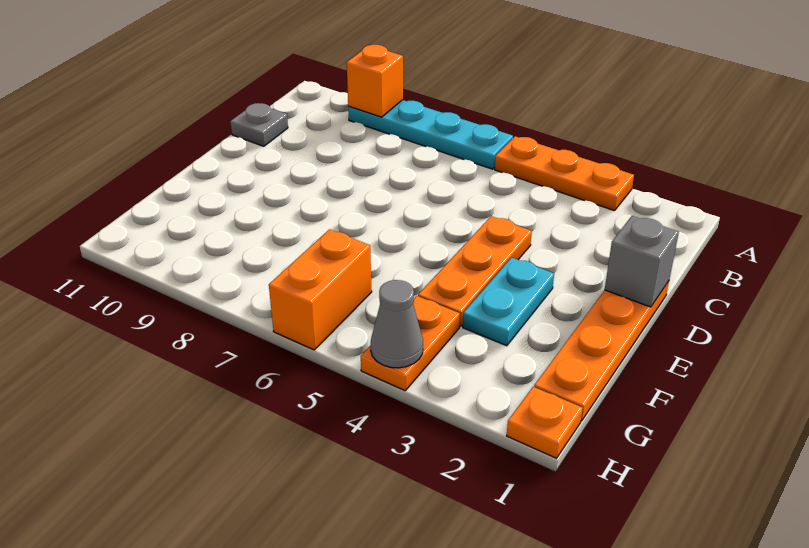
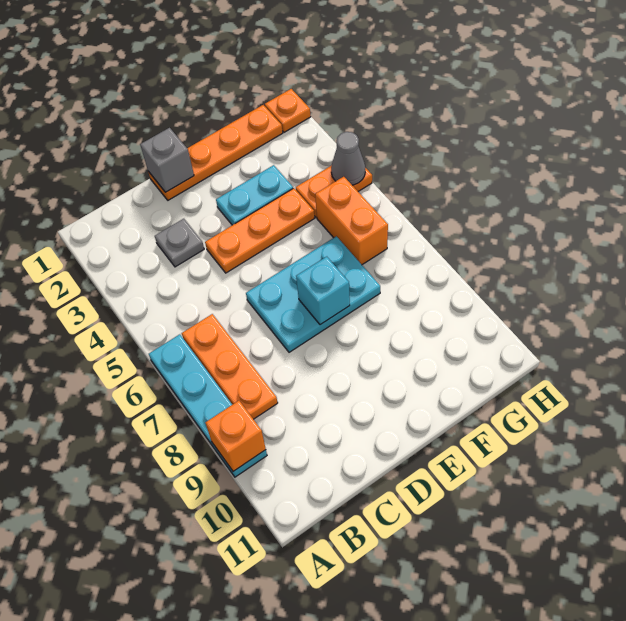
orange plate A3:A5 level 1 -> orange plate B6:B8 level 1
grey plate C11 level 1 -> grey plate C3 level 1
none -> cyan plate D6:F7 level 1
none -> cyan brick E7 level 2
orange brick G6:H6 level 1 -> orange brick G5:G6 level 1

